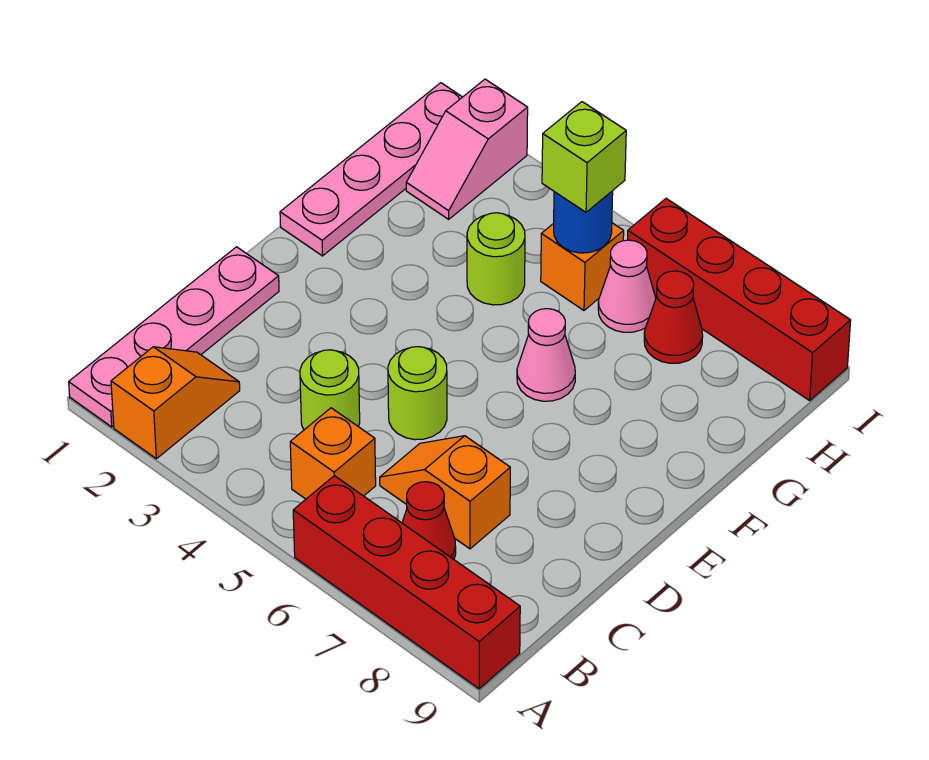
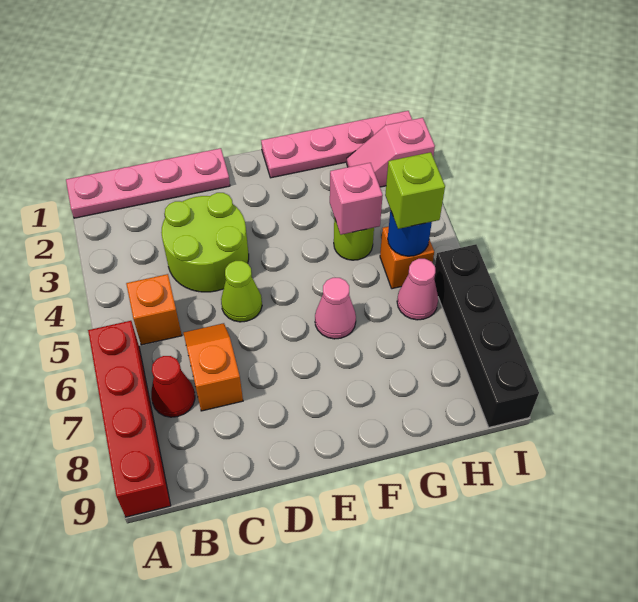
orange slope A2:B2 level 1 top A -> none
lime round brick C4 level 1 -> lime round brick C3:D4 level 1
lime round brick D5 level 1 -> lime cone D5 level 1
none -> pink brick G4 level 2
red cone H7 level 1 -> none
red brick I6:I9 level 1 -> black brick I6:I9 level 1

